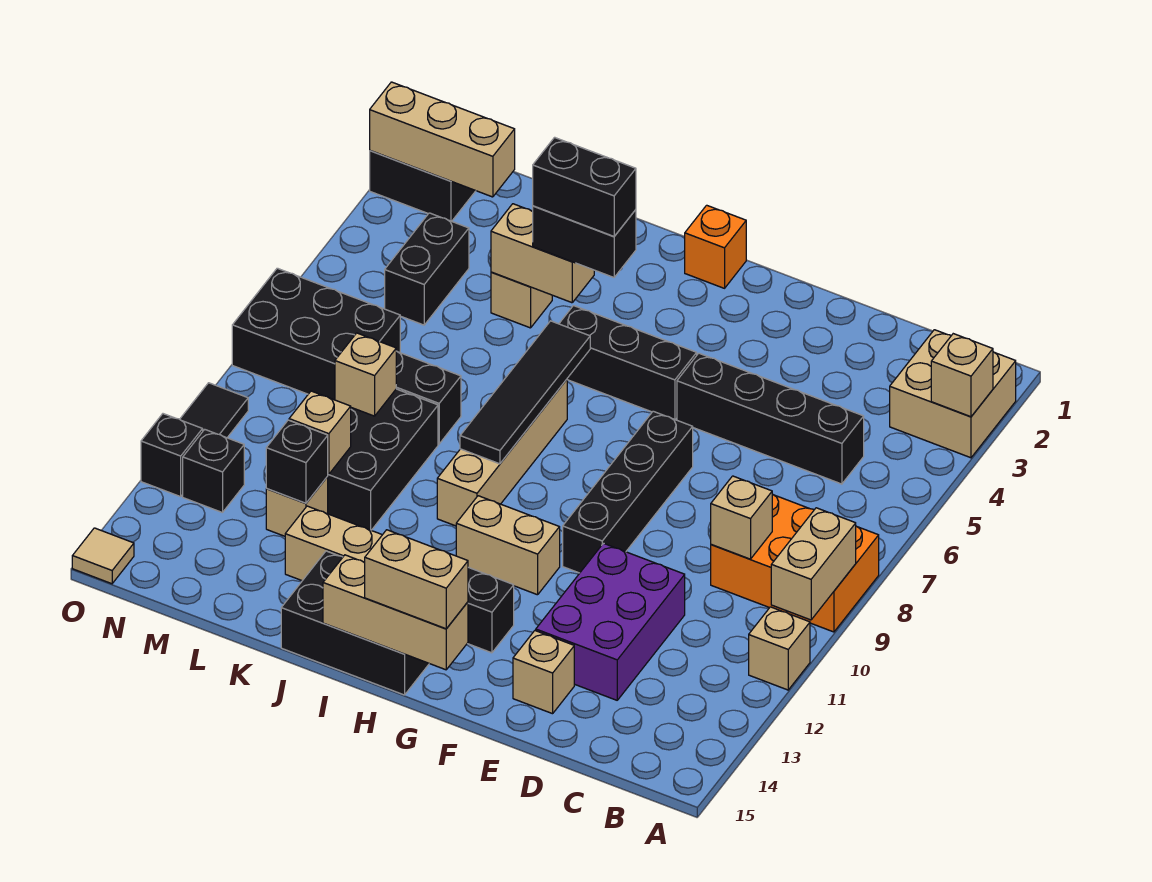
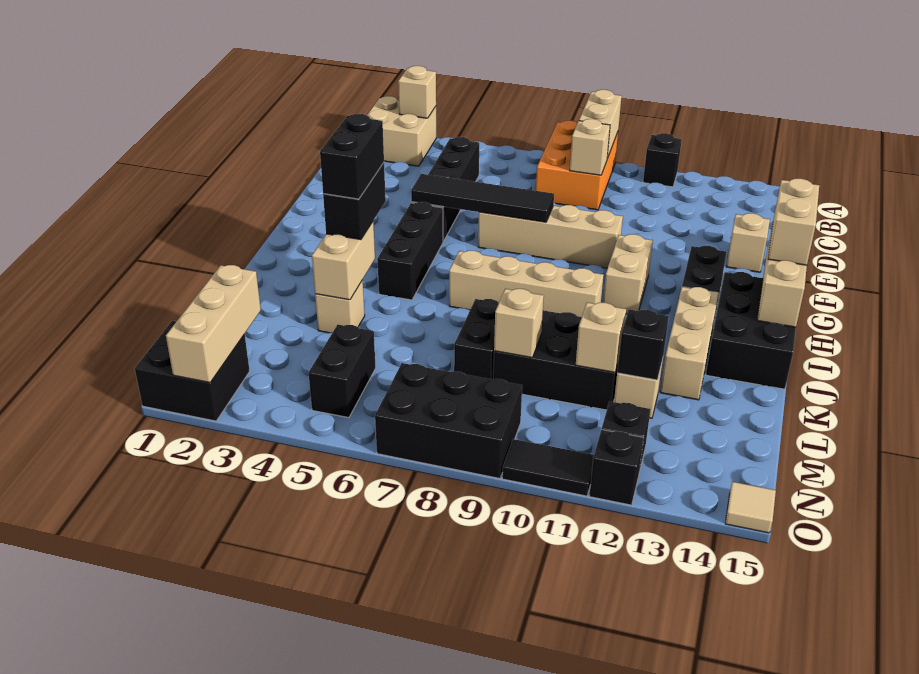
tan brick A9:A10 level 2 -> tan brick A9:B9 level 2
tan brick A11 level 1 -> black brick A11 level 1
purple brick D11:E13 level 1 -> none
black brick F7:F10 level 1 -> tan brick F7:F10 level 1
orange brick H1 level 1 -> none
black tile I6:I9 level 2 -> black tile F5:F8 level 2
black brick M4:M5 level 1 -> black brick M5:N5 level 1
black brick M7:O8 level 1 -> black brick N7:O9 level 1

